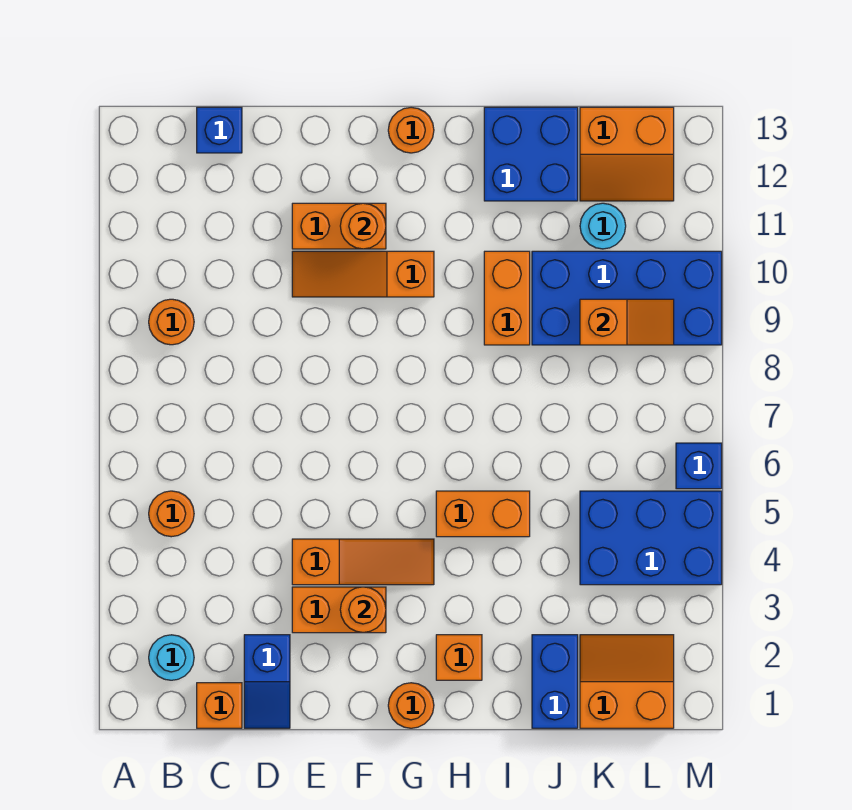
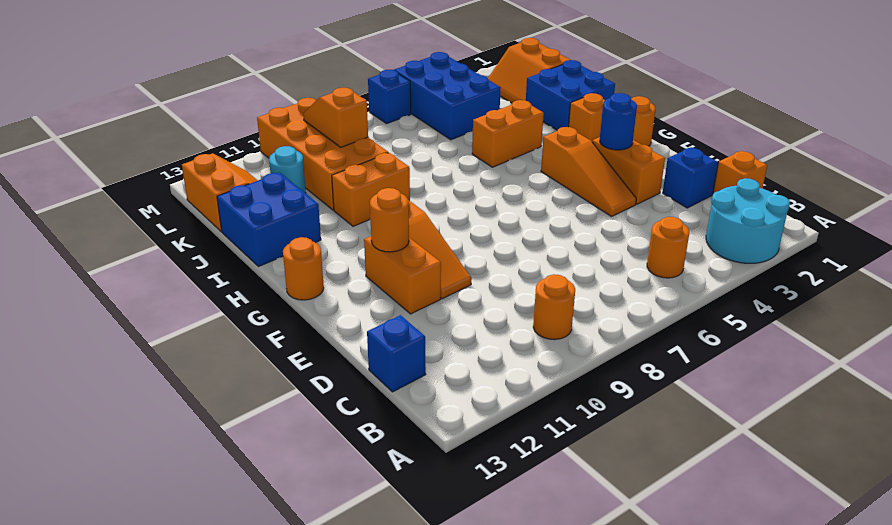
cyan round brick B2 level 1 -> cyan round brick A2:B3 level 1
orange slope E4:G4 level 1 top E -> orange slope E4:G4 level 1 top G
orange round brick F3 level 2 -> blue round brick F3 level 2
orange brick H5:I5 level 1 -> orange brick I4:I5 level 1
blue brick J1:J2 level 1 -> blue brick I1:J2 level 1
blue brick J9:M10 level 1 -> orange brick J9:M10 level 1

